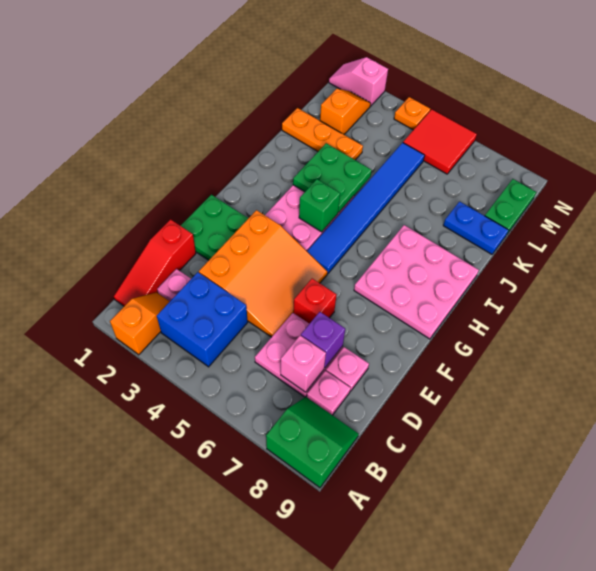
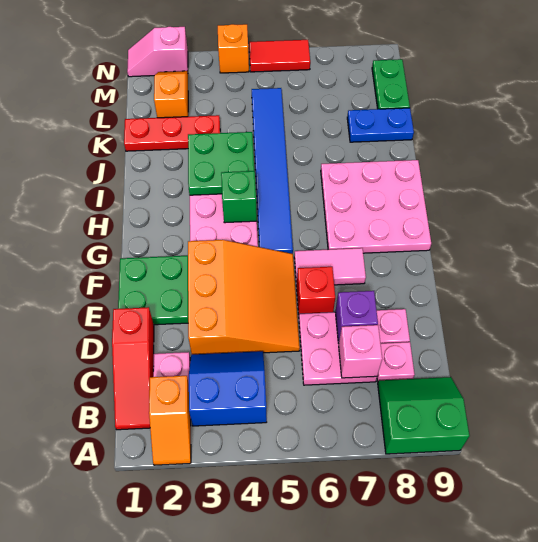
orange slope A2:B2 level 1 top A -> orange slope A2:B2 level 1 top B
blue brick B3:C4 level 1 -> blue slope B3:C4 level 1 top B
none -> pink tile F6:F7 level 1
orange plate K1:K3 level 1 -> red plate K1:K3 level 1
red tile M5:N6 level 1 -> red tile N5:N6 level 1
orange plate N4 level 1 -> orange brick N4 level 1

